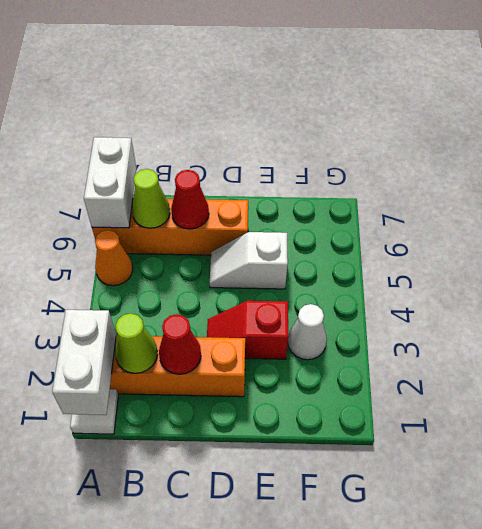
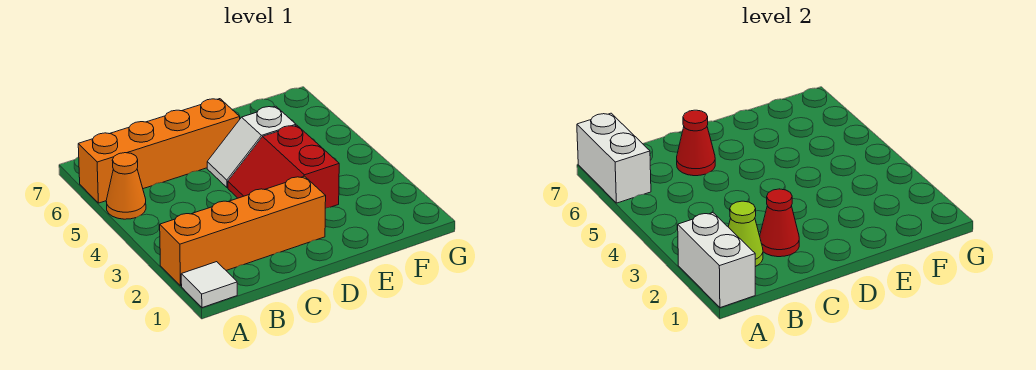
lime cone B6 level 2 -> none
red slope D3:E3 level 1 top E -> red slope D3:E4 level 1 top E
white cone F3 level 1 -> none

